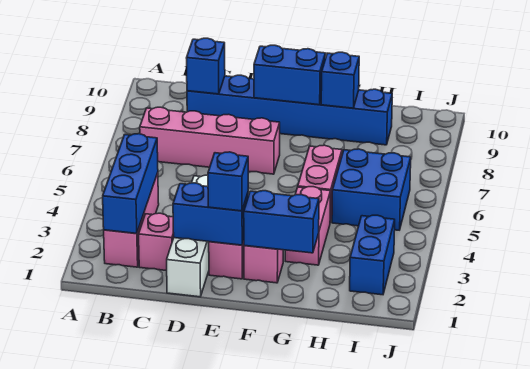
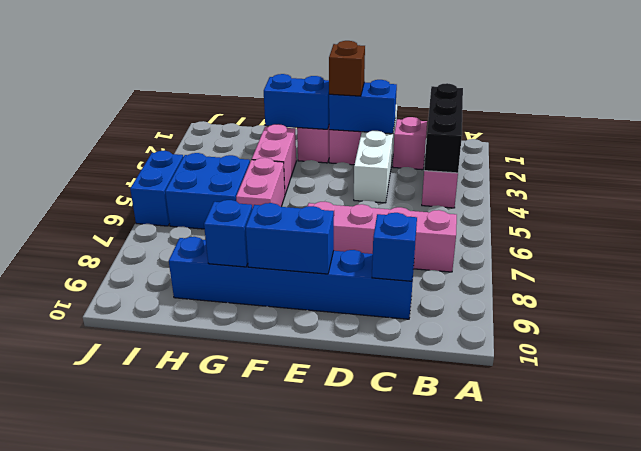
blue brick B2:B4 level 2 -> black brick B2:B4 level 2
blue brick E2 level 3 -> brown brick E2 level 3
blue brick I2:I3 level 1 -> blue brick J5:J6 level 1

